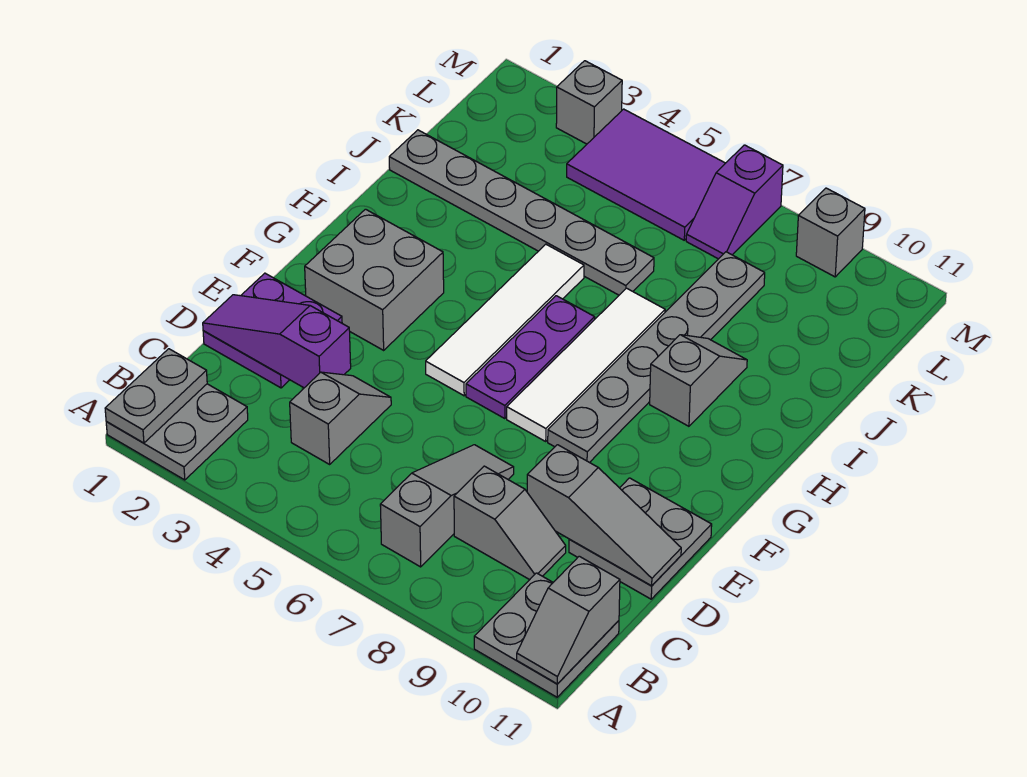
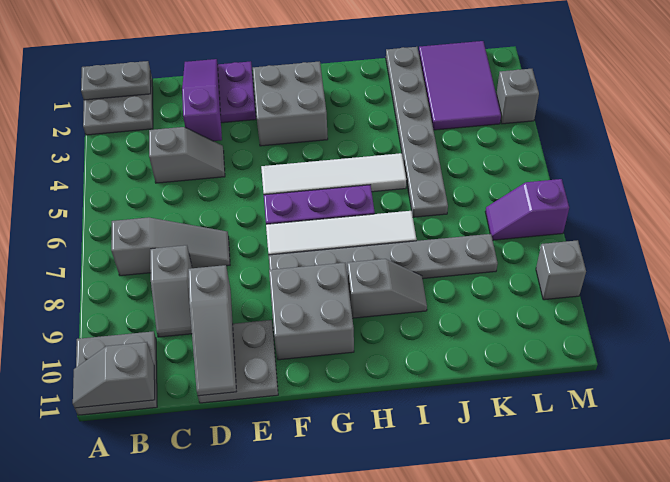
none -> grey brick F9:G10 level 1
purple tile L4:M6 level 1 -> purple tile K1:L3 level 1

